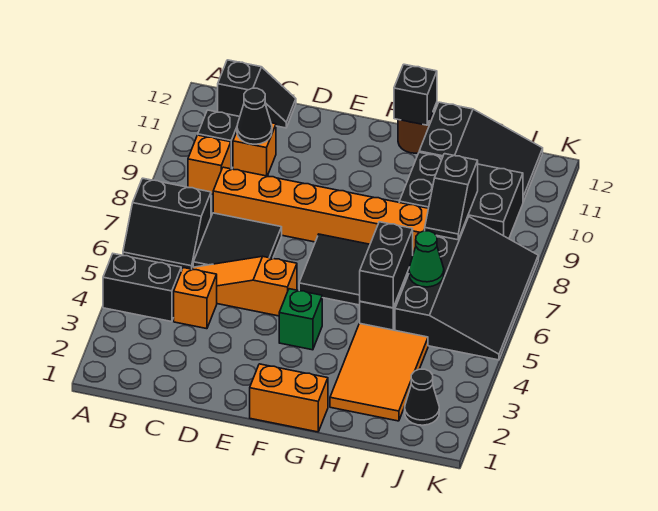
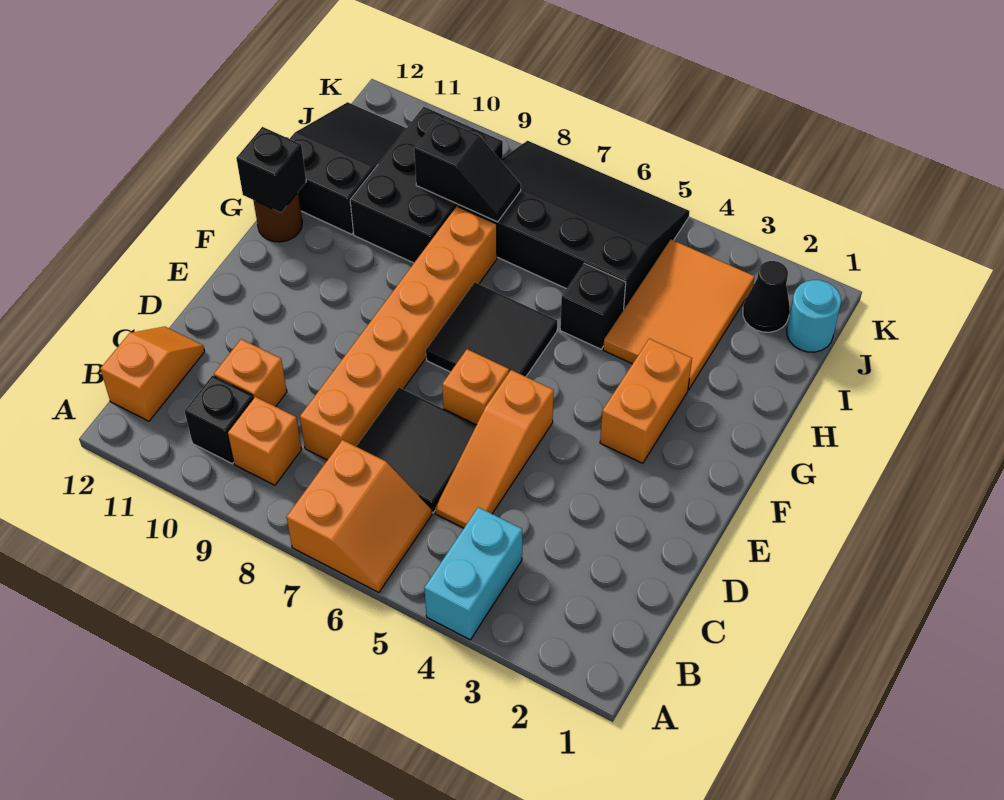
black brick A4:B4 level 1 -> cyan brick A4:B4 level 1
black slope A6:B7 level 1 top 7 -> orange slope A6:B7 level 1 top 7
black slope B12:C12 level 1 top B -> orange slope B12:C12 level 1 top B
orange brick C4 level 1 -> orange brick E6 level 1
black cone C10 level 2 -> none
orange brick F1:G1 level 1 -> orange brick F3:G3 level 1
green brick F4 level 1 -> none
orange tile H2:I4 level 1 -> orange tile H3:J4 level 1
black brick H5:H6 level 2 -> none
green cone I6 level 2 -> none
none -> cyan round brick J1 level 1

